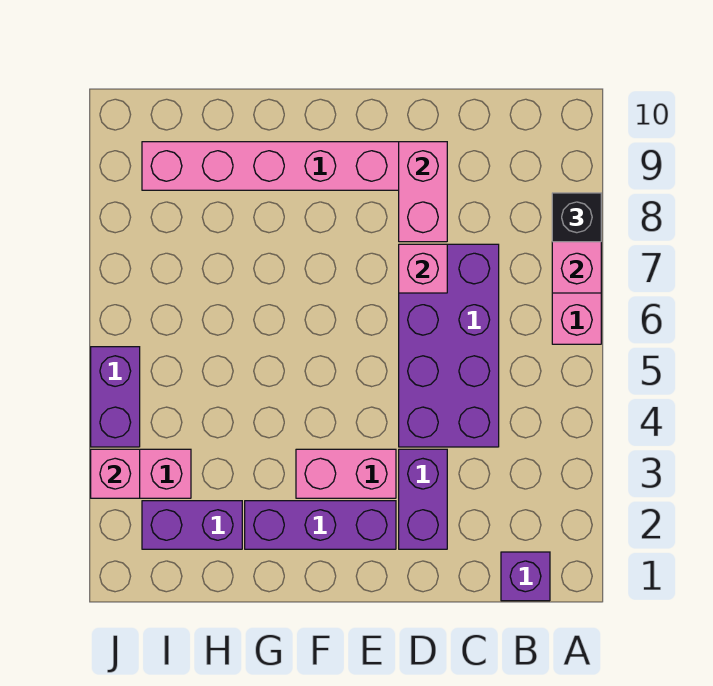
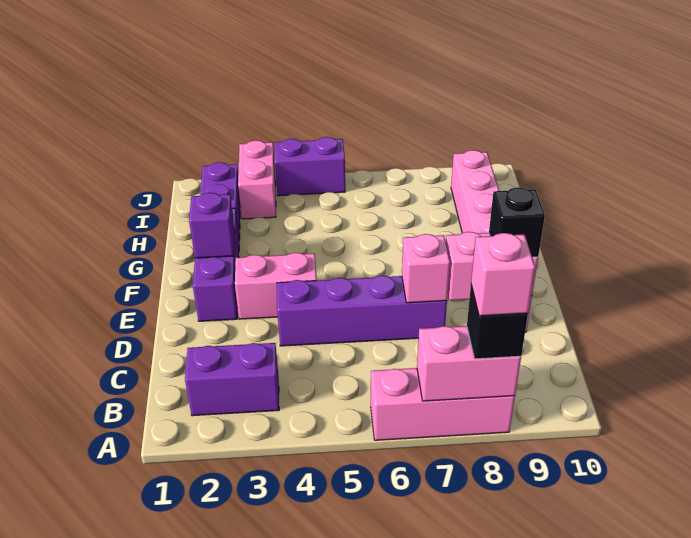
purple brick B1 level 1 -> purple brick F2 level 2
purple brick C4:D7 level 1 -> purple brick D4:D7 level 1
purple brick D2:D3 level 1 -> purple brick B2:B3 level 1
none -> black brick D9 level 3
pink brick E3:F3 level 1 -> pink brick E3:E4 level 1
pink brick J3 level 2 -> pink brick A8 level 4

